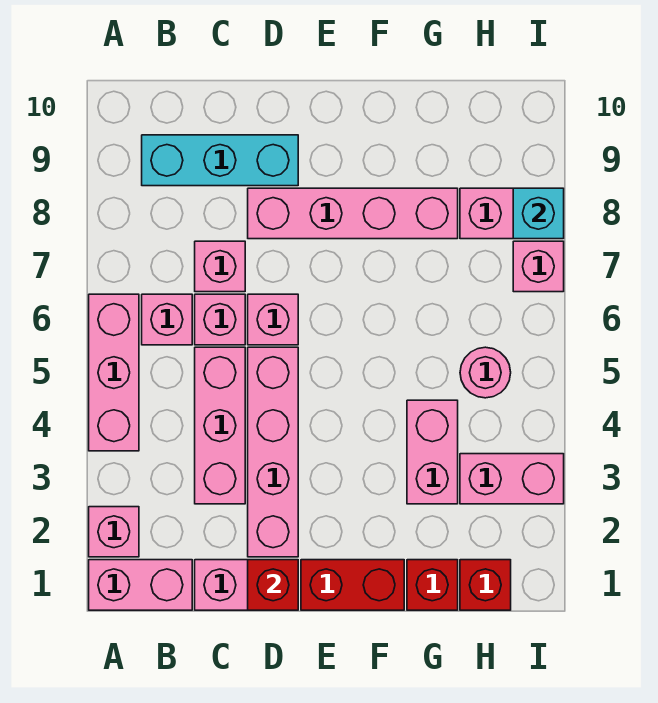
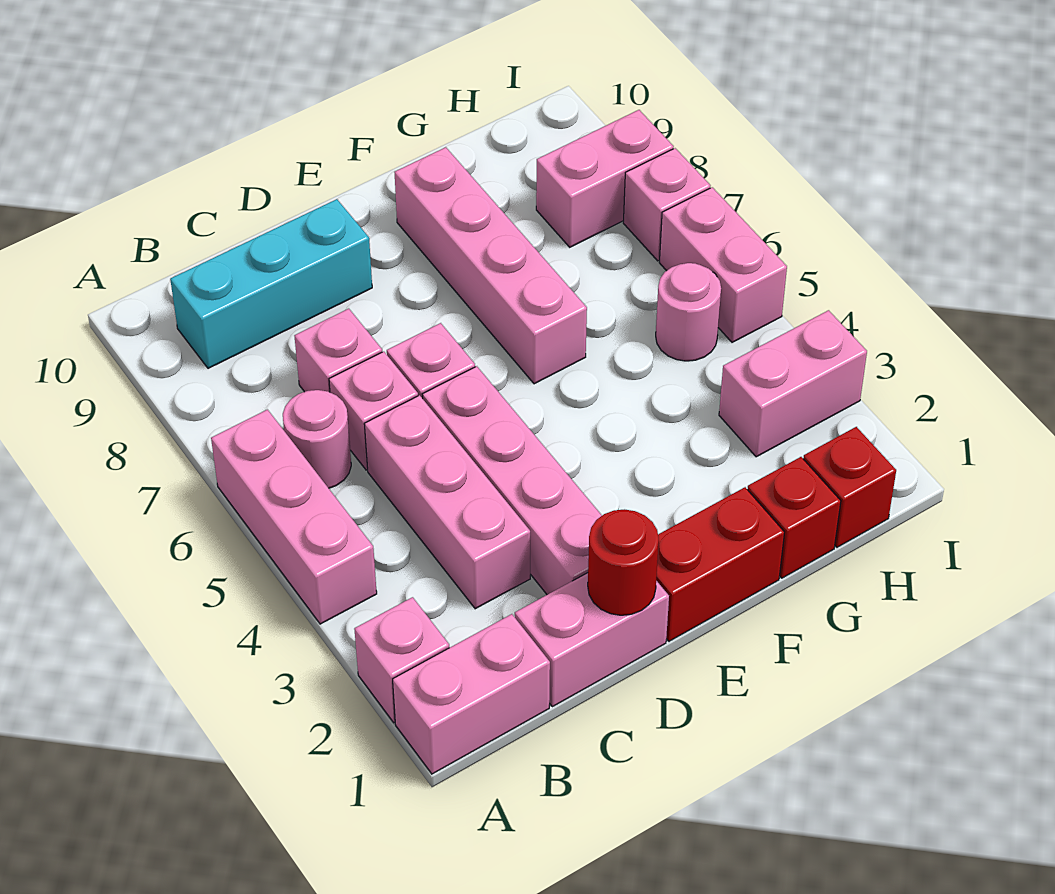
pink brick B6 level 1 -> pink round brick B6 level 1
red brick D1 level 2 -> red round brick D1 level 2
pink brick D8:G8 level 1 -> pink brick F6:F9 level 1
pink brick G3:G4 level 1 -> pink brick I5:I6 level 1
cyan brick I8 level 2 -> none

